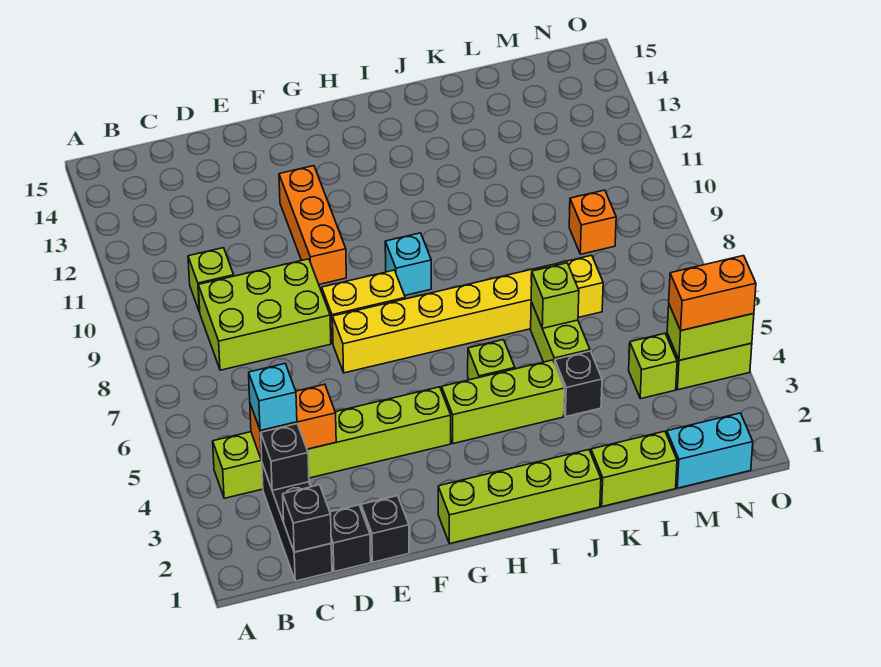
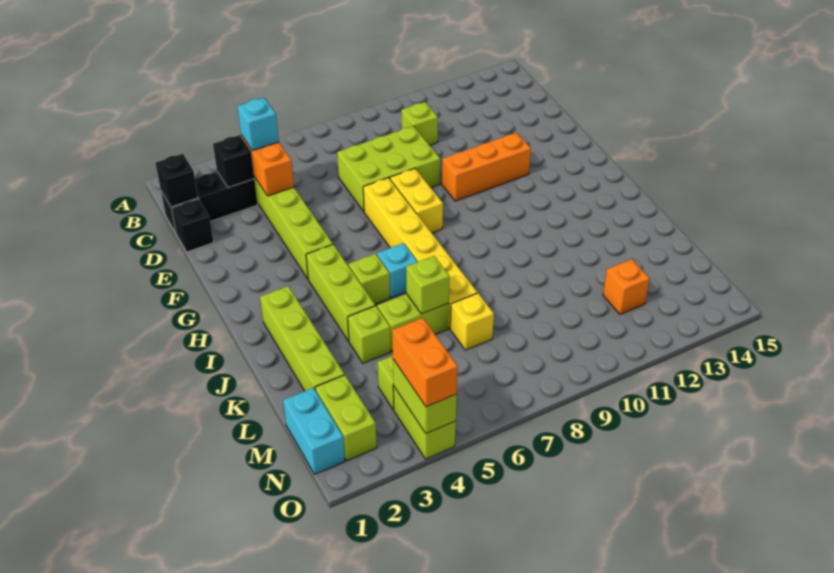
lime brick C8:E9 level 1 -> lime brick D7:E9 level 1
black brick E1 level 1 -> none
lime brick G1:J1 level 1 -> lime brick I2:L2 level 1
cyan brick H9 level 1 -> cyan brick I6 level 1
lime brick K1:L1 level 1 -> lime brick M2:N2 level 1
black brick K4 level 1 -> lime brick K4 level 1
orange brick M9 level 1 -> orange brick M12 level 1

